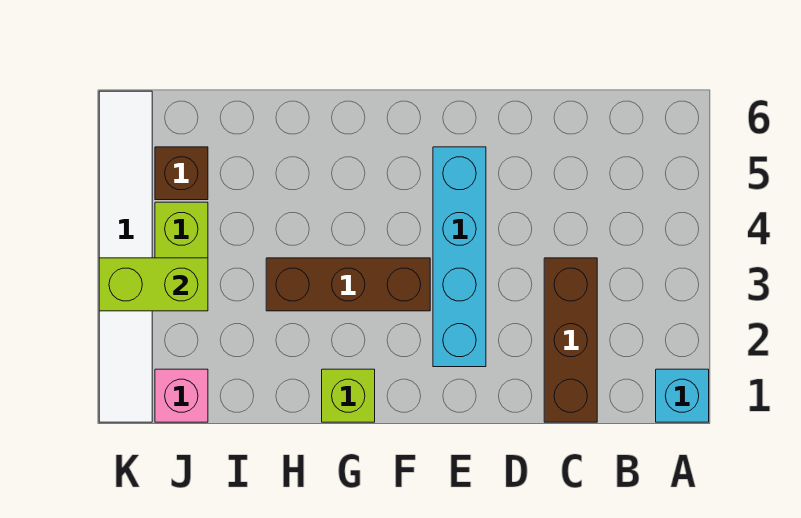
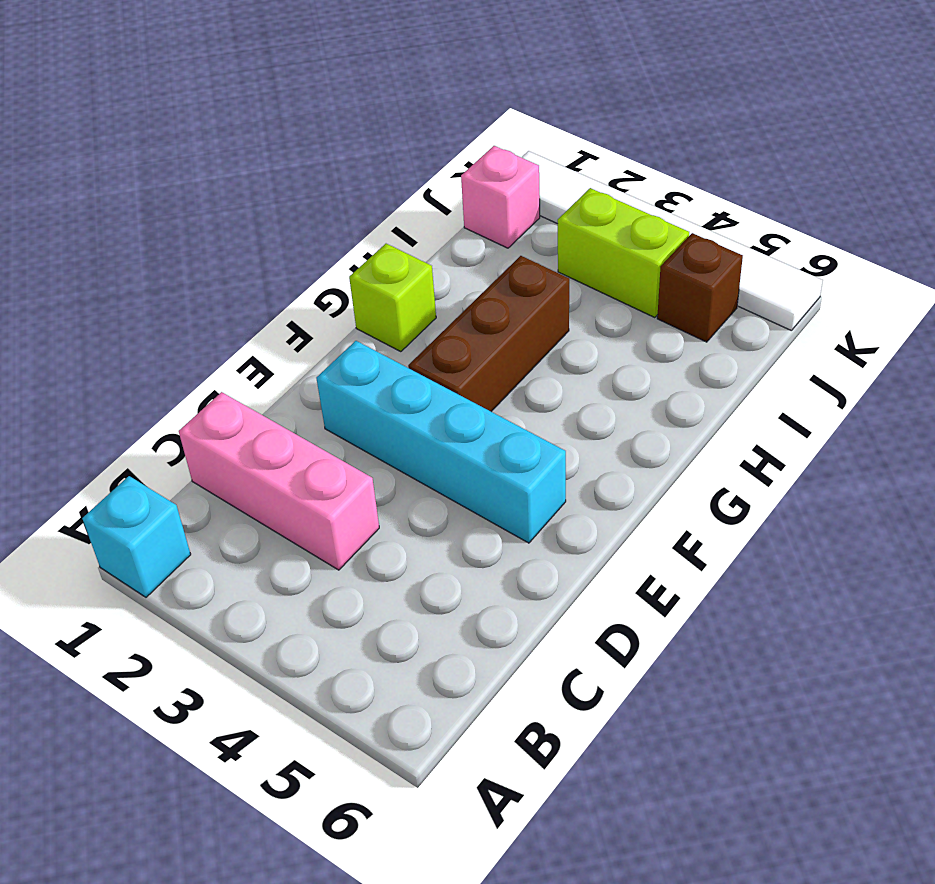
brown brick C1:C3 level 1 -> pink brick C1:C3 level 1
lime brick J3:K3 level 2 -> none

